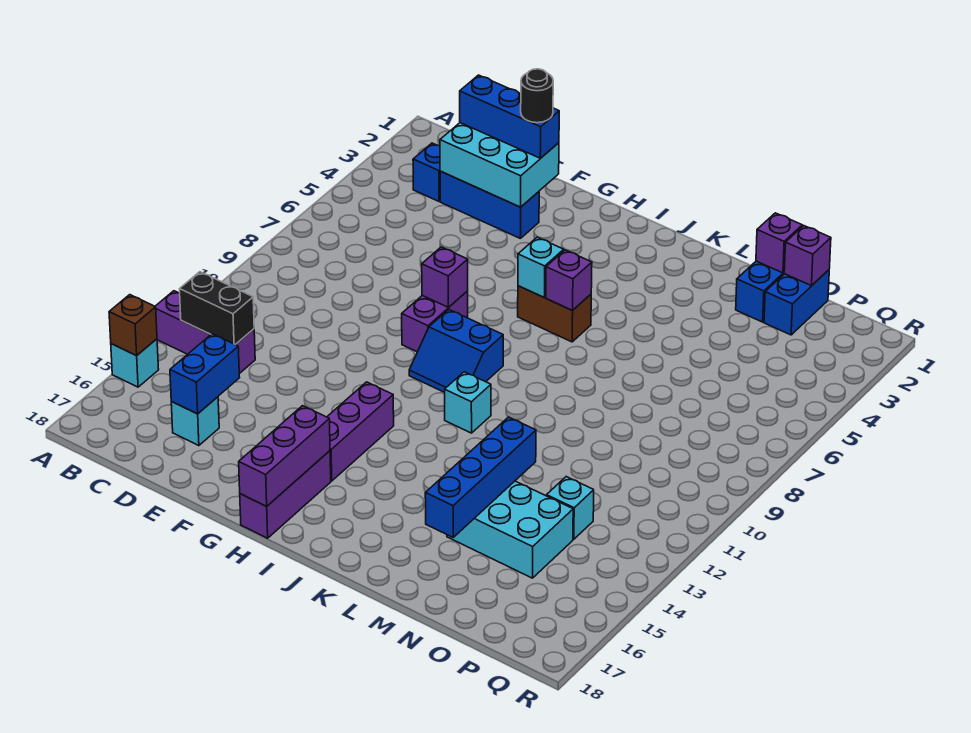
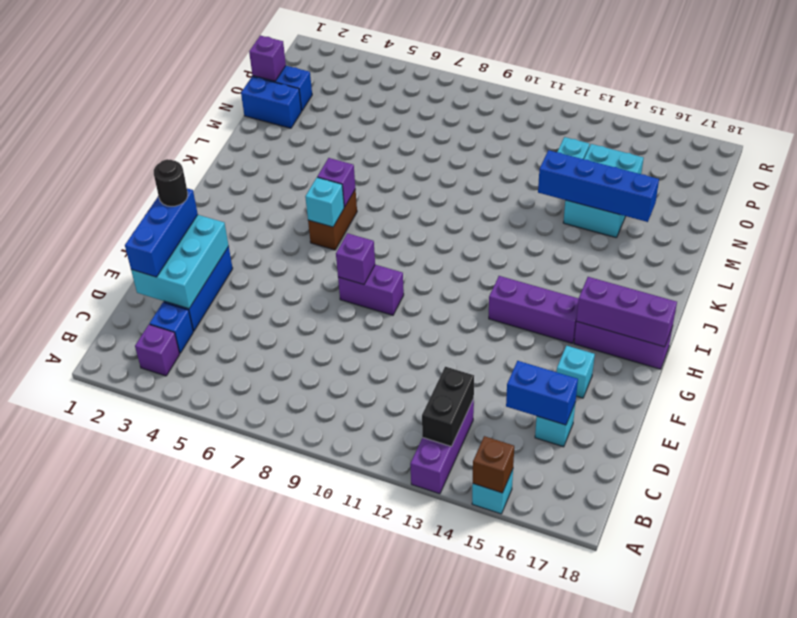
blue slope H9:I10 level 1 top 9 -> none
cyan brick J11 level 1 -> cyan brick F16 level 1
purple brick N1 level 2 -> purple brick B3 level 1

